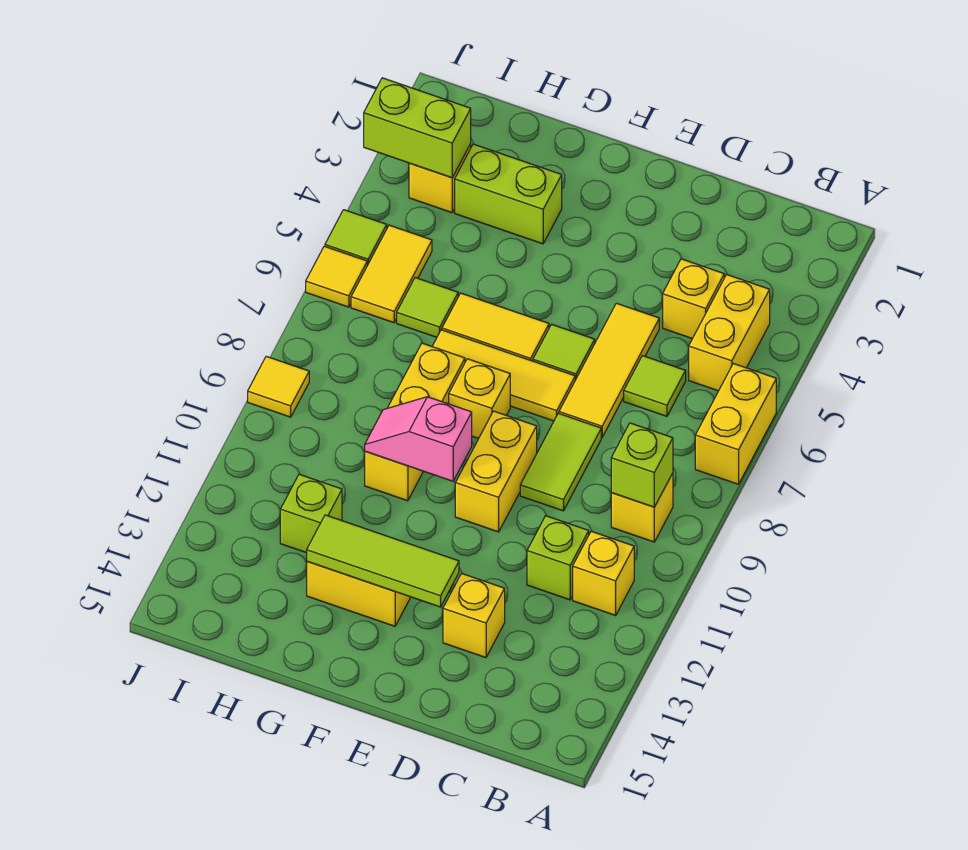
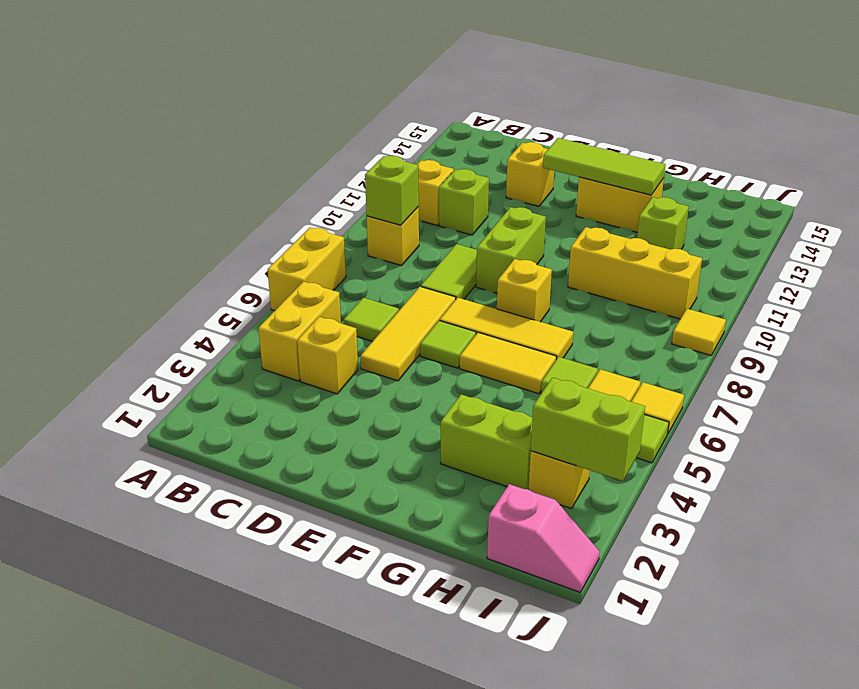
yellow brick E9:E10 level 1 -> lime brick E9:E10 level 1
pink slope F10:G10 level 2 top F -> pink slope I1:J1 level 1 top I
yellow brick G8:G10 level 1 -> yellow brick G10:I10 level 1

